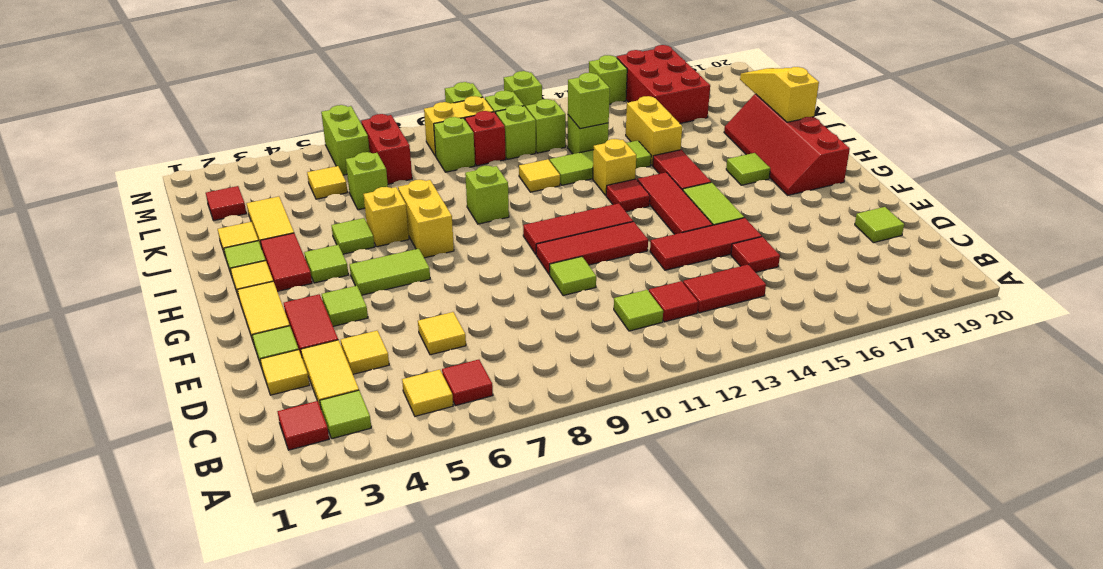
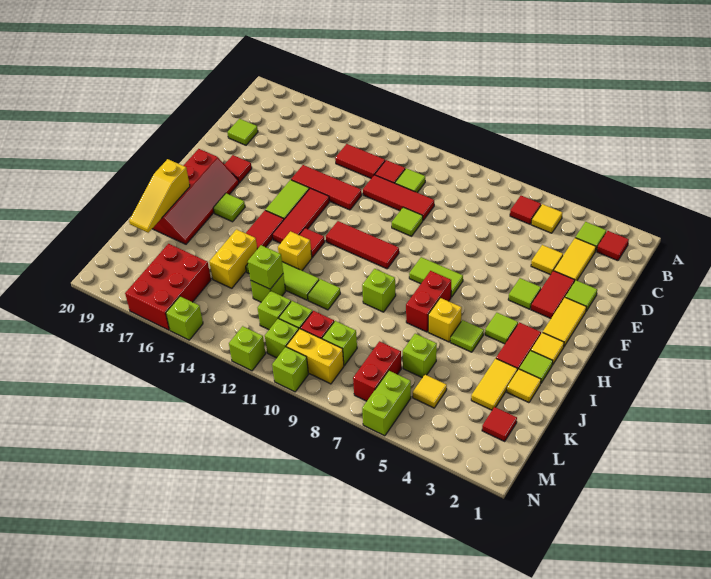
yellow tile D2 level 1 -> none
yellow tile D6 level 1 -> none
red tile D15 level 1 -> red tile F18 level 1
red tile F10:F12 level 1 -> red tile D10:D12 level 1
lime tile G5:G6 level 1 -> lime tile G7:G8 level 1
yellow brick H7:I7 level 1 -> red brick H7:I7 level 1
yellow tile J11 level 1 -> lime tile J11 level 1

